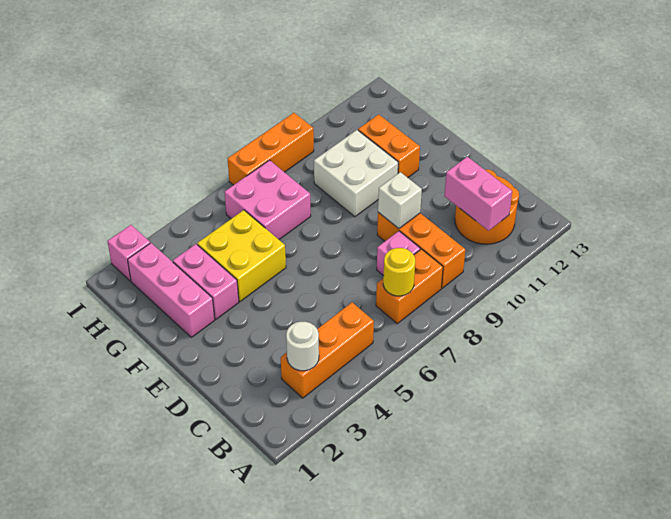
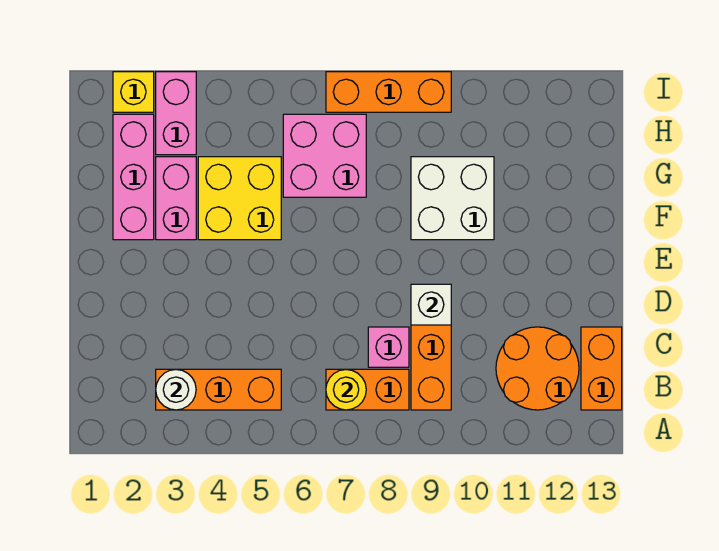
pink brick B11:C11 level 2 -> pink brick H3:I3 level 1
orange brick F11:G11 level 1 -> orange brick B13:C13 level 1
pink brick I2 level 1 -> yellow brick I2 level 1

